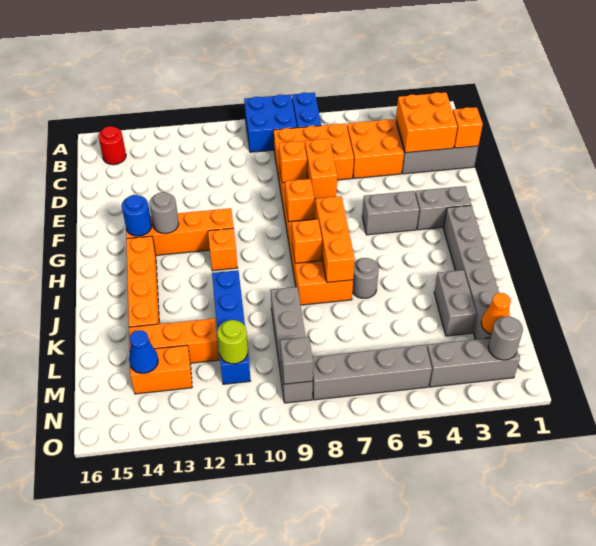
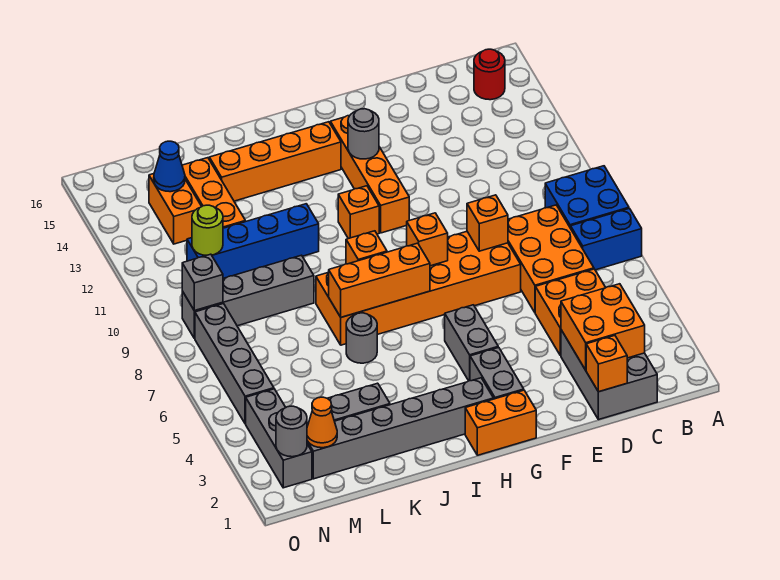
orange brick E7:F7 level 2 -> orange brick G1:H1 level 1
blue round brick G14 level 2 -> none

